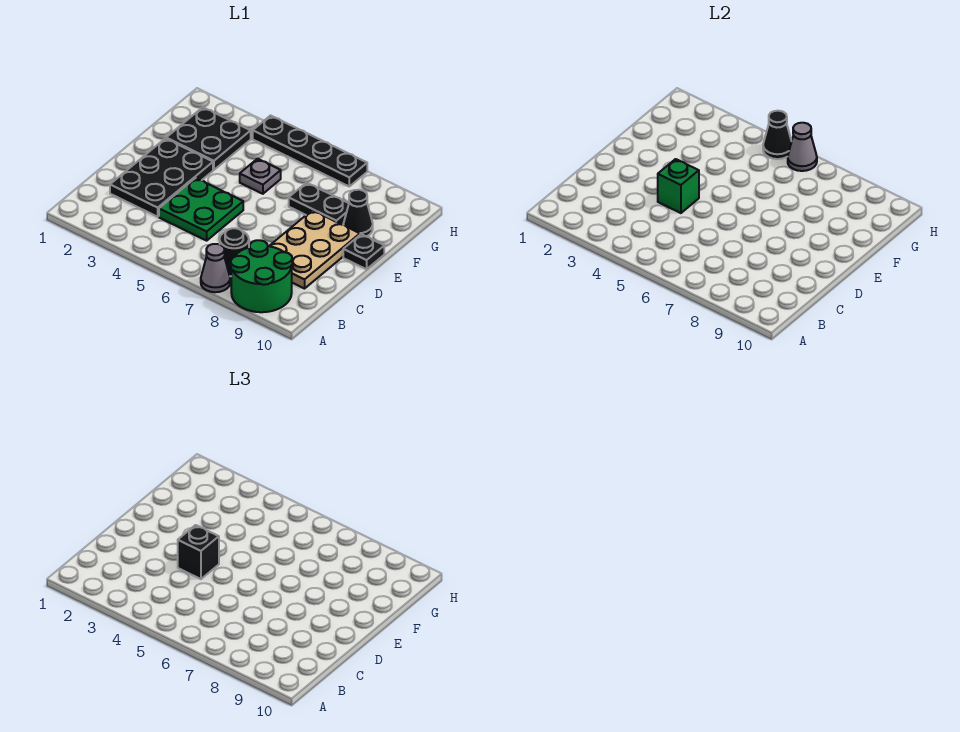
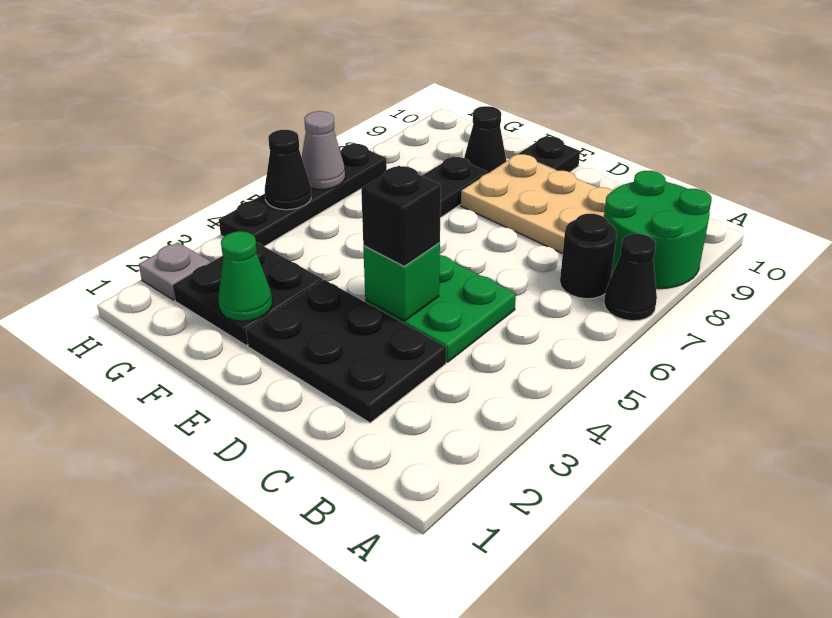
grey cone A7 level 1 -> black cone A7 level 1
none -> green cone F2 level 2
grey plate F5 level 1 -> grey plate H2 level 1

